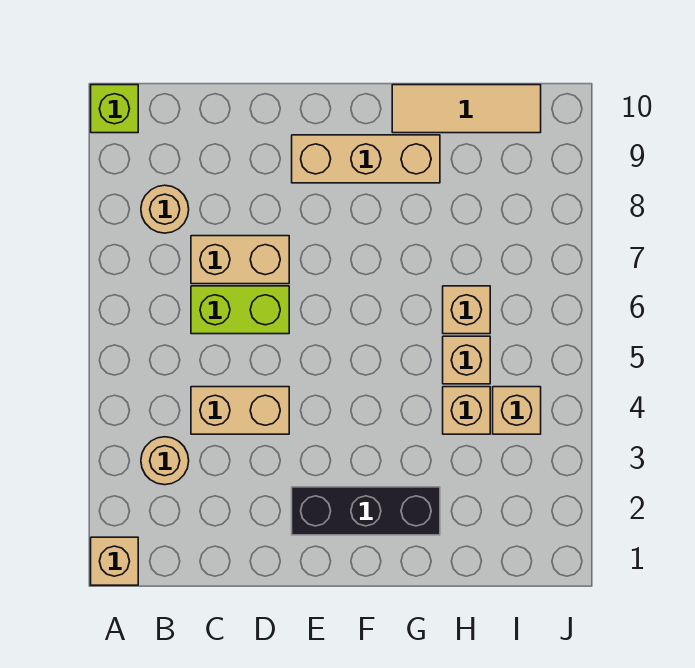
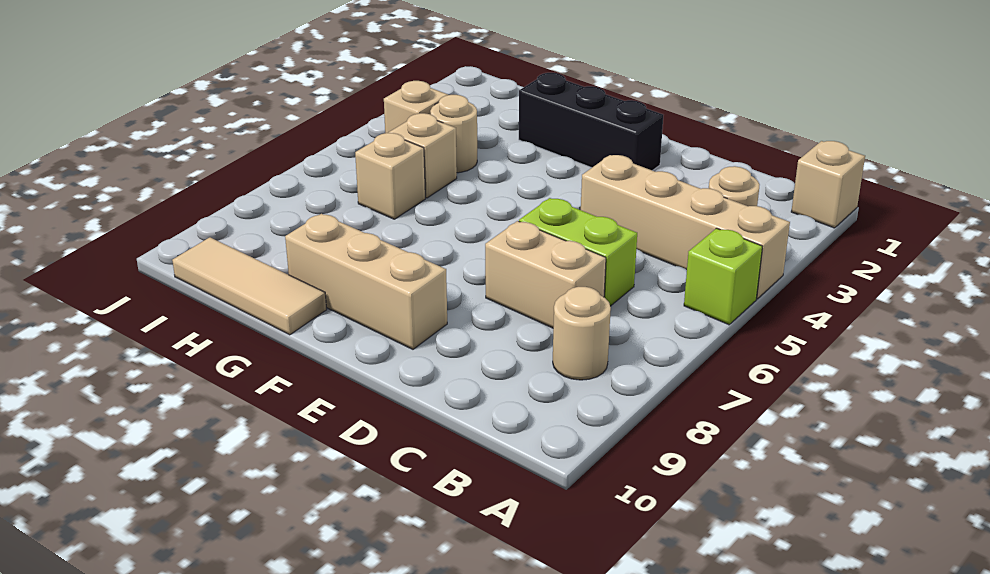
lime brick A10 level 1 -> lime brick A5 level 1
tan brick C4:D4 level 1 -> tan brick A4:D4 level 1
tan brick H4 level 1 -> tan round brick H4 level 1

